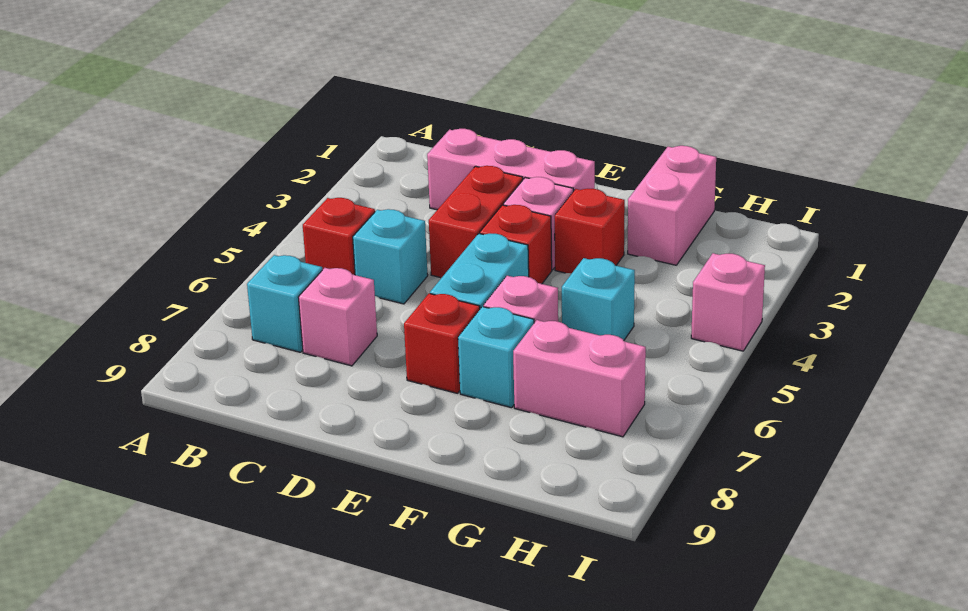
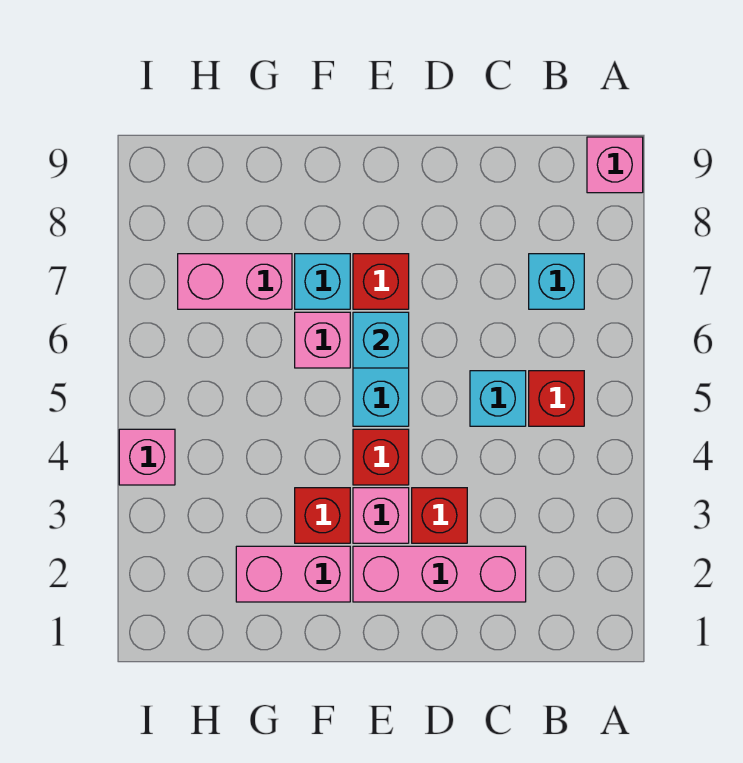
pink brick C7 level 1 -> pink brick A9 level 1
red brick D3:D4 level 1 -> red brick D3 level 1
pink brick G1:G2 level 1 -> pink brick F2:G2 level 1
cyan brick G5 level 1 -> cyan brick E6 level 2

